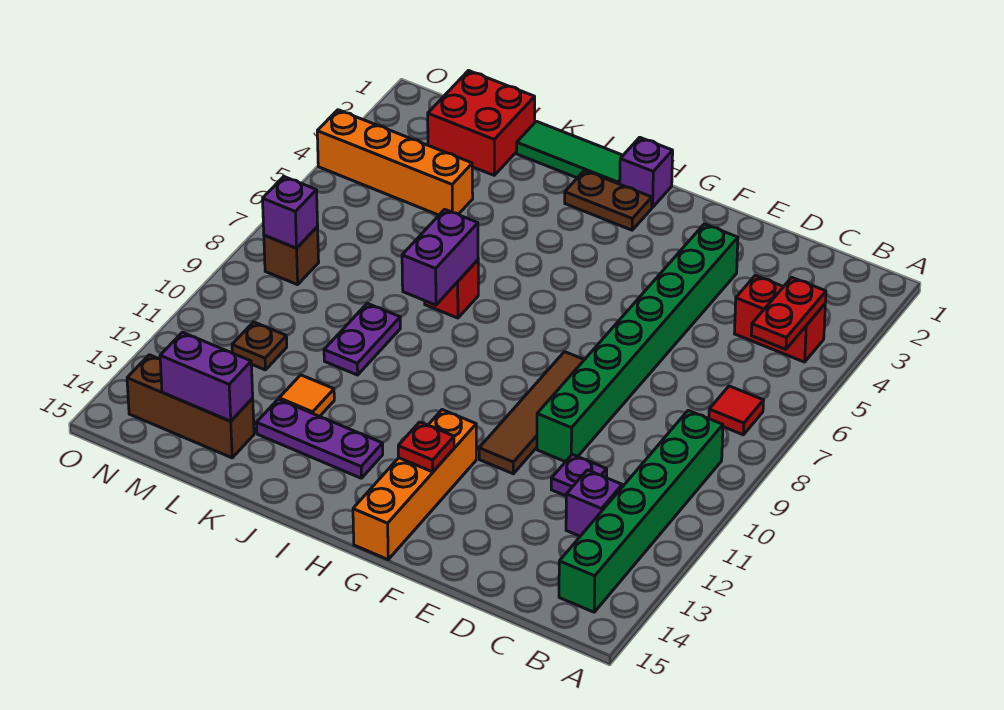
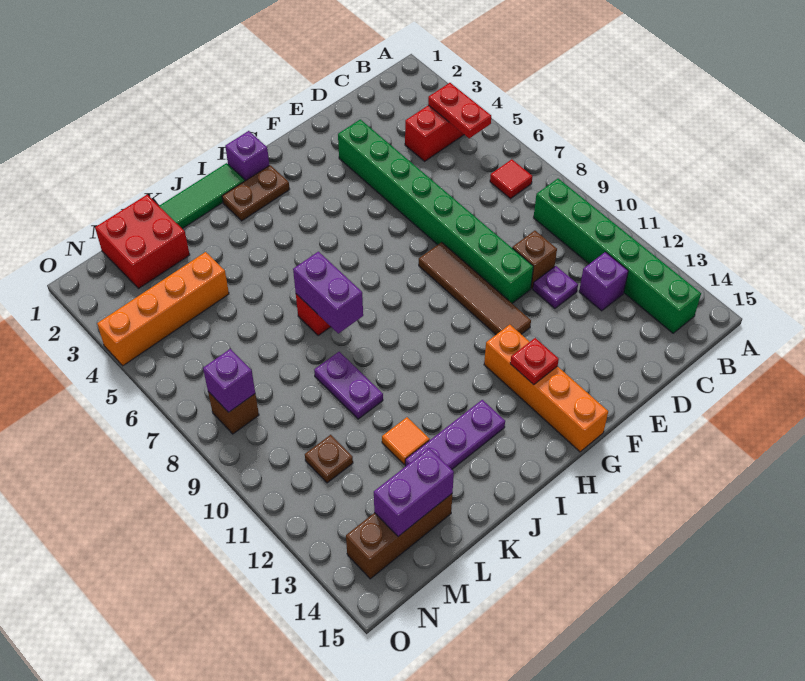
none -> brown brick D10 level 1

